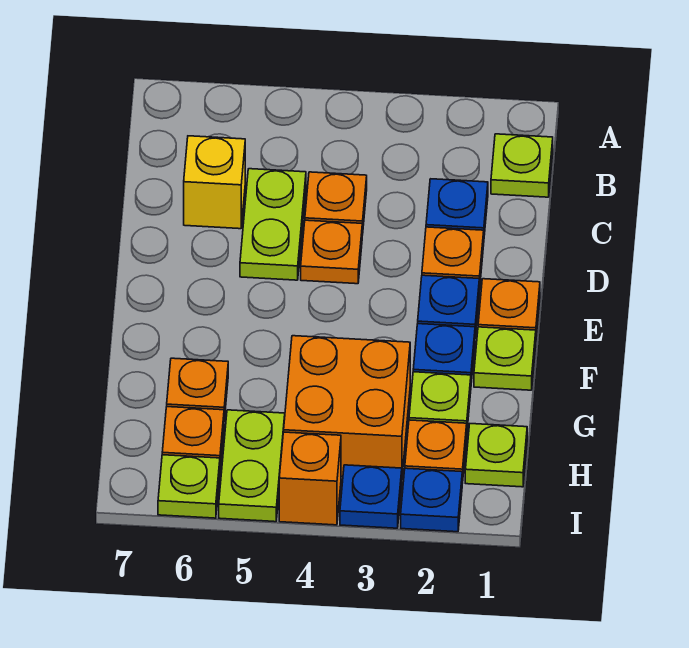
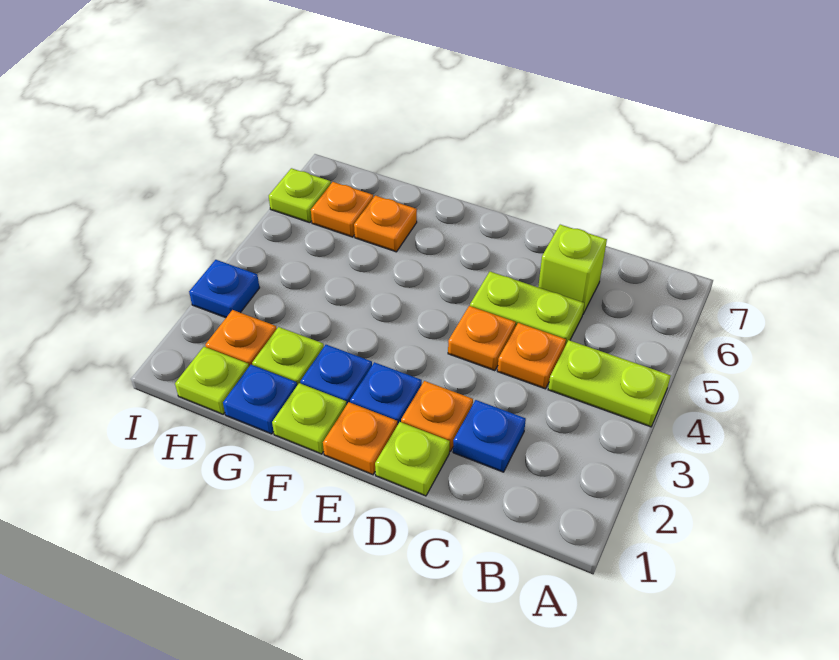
lime plate B1 level 1 -> lime plate D1 level 1
yellow brick C6 level 1 -> lime brick C6 level 1
orange brick G3:H4 level 1 -> none
lime plate H5:I5 level 1 -> lime plate A4:B4 level 1
blue plate I2 level 1 -> blue plate G1 level 1
orange brick I4 level 1 -> none

